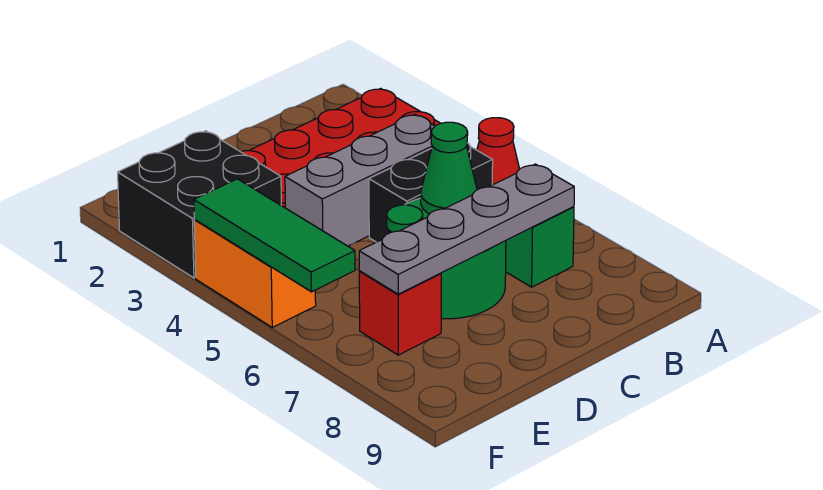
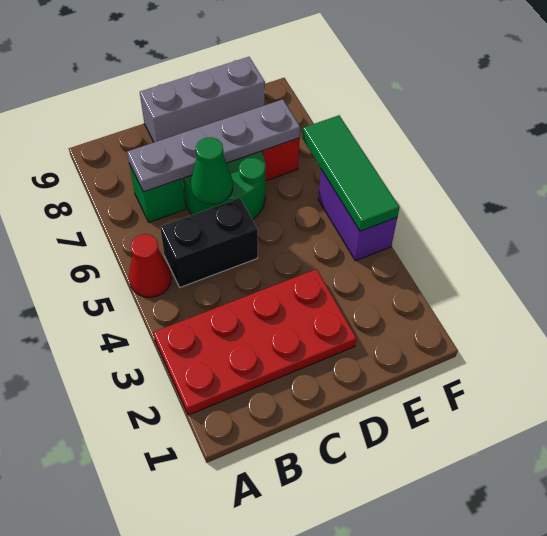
grey brick B4:D4 level 1 -> grey brick C9:E9 level 1
black brick E2:F3 level 1 -> none
orange brick F4:F5 level 1 -> purple brick F4:F5 level 1

